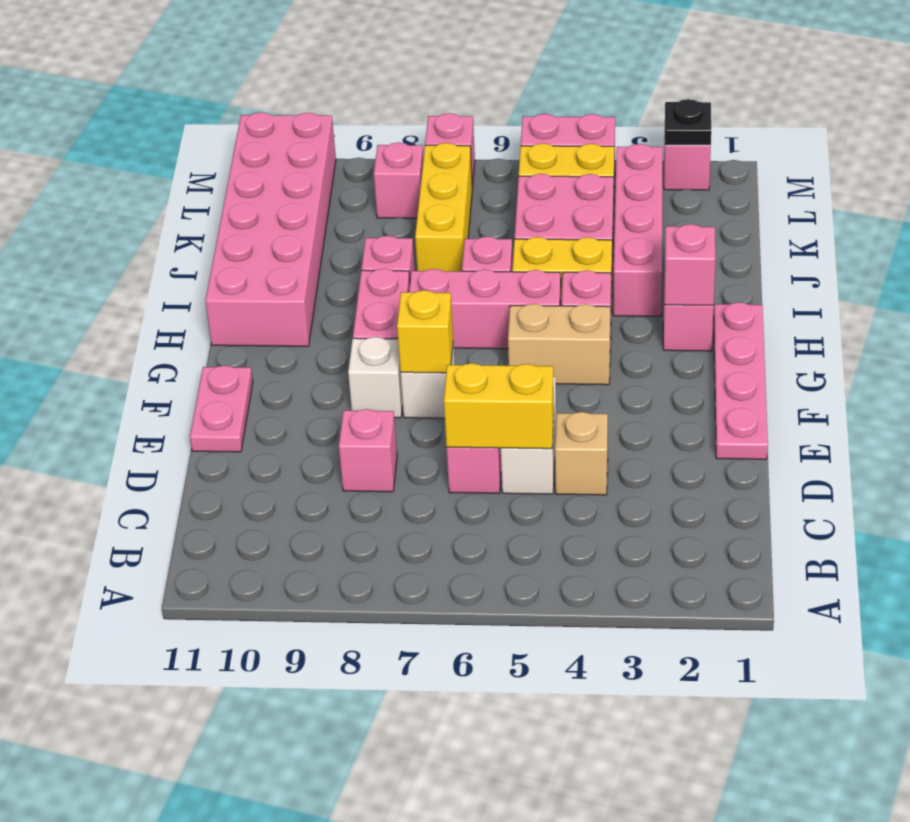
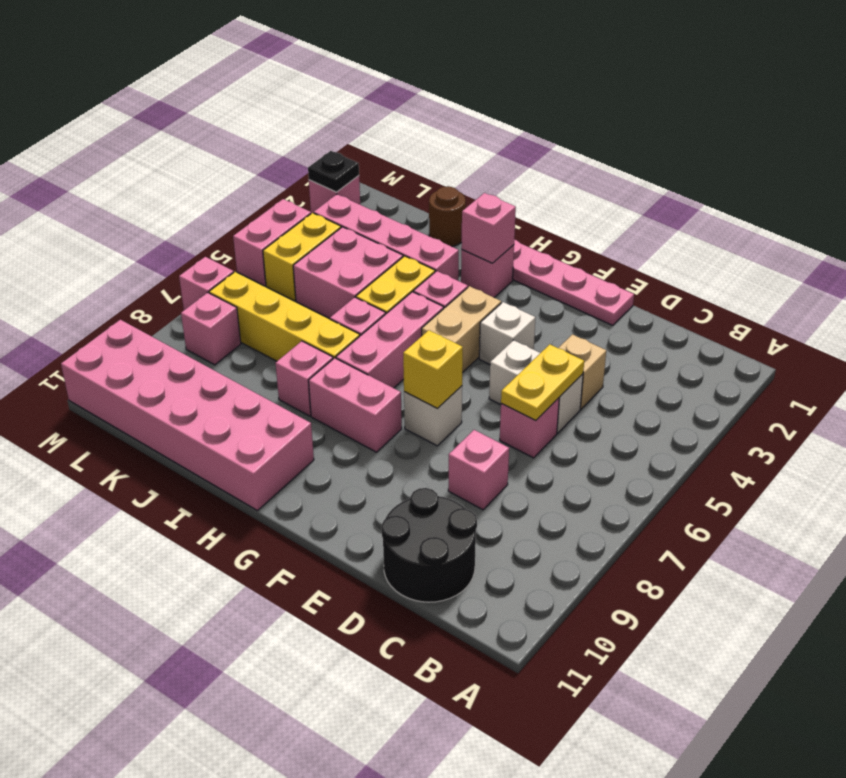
none -> black round brick C10:D11 level 1
yellow brick D5:D6 level 2 -> yellow plate D5:D6 level 2
pink plate E11:F11 level 1 -> none
white brick F8 level 1 -> white brick F4 level 1
none -> brown round brick J1 level 1
yellow brick J7:L7 level 1 -> yellow brick I7:L7 level 1

